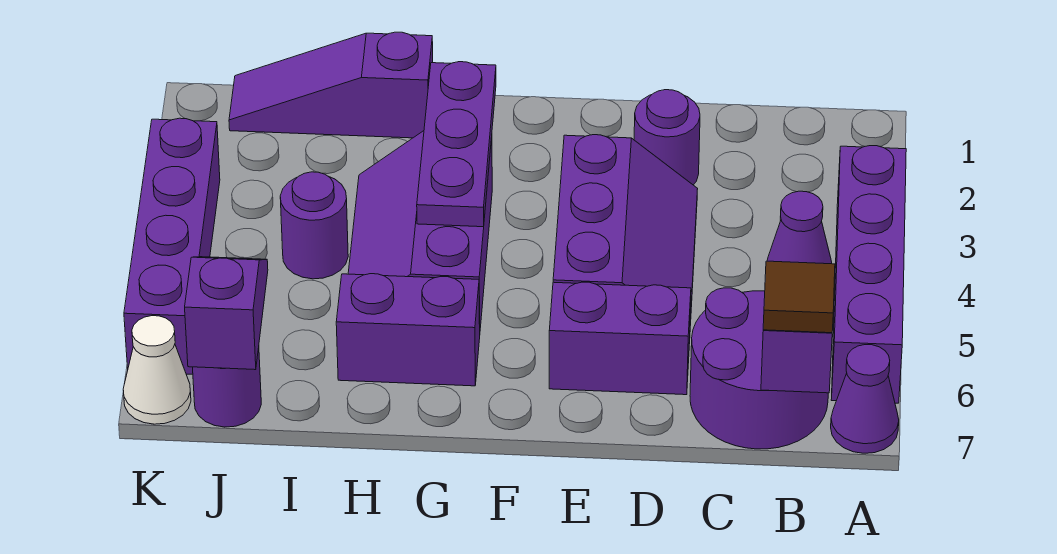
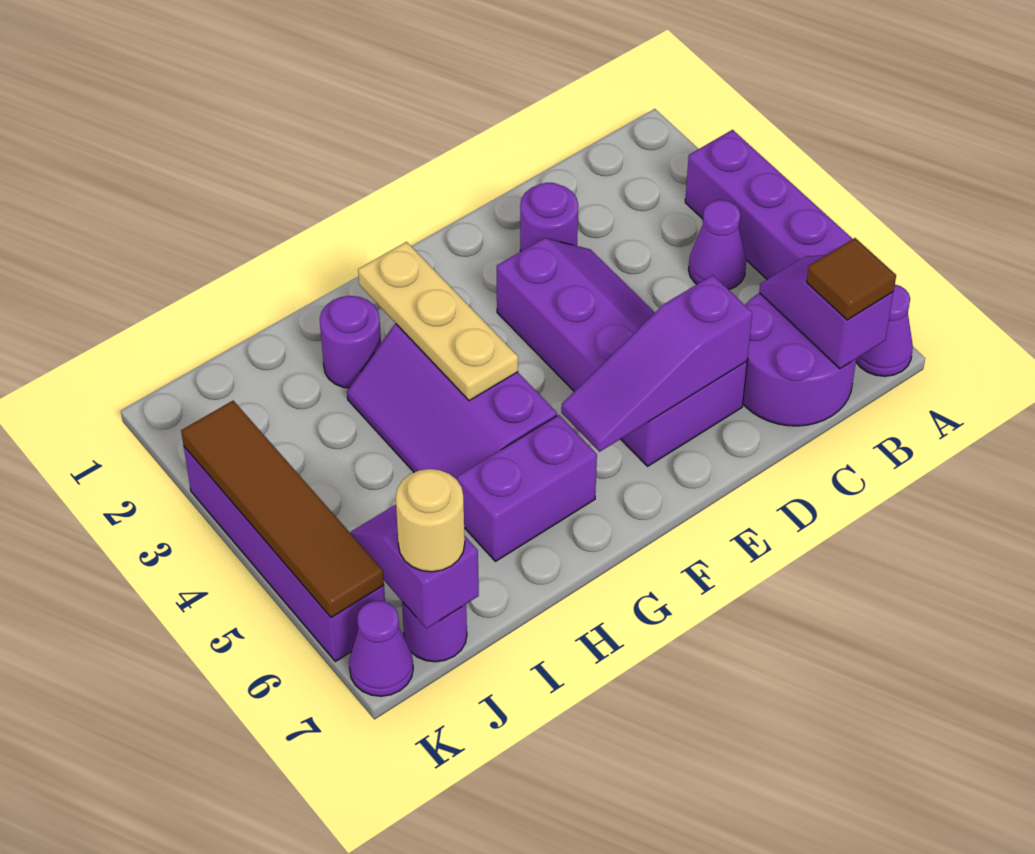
purple plate G2:G4 level 2 -> tan plate G2:G4 level 2
purple slope H1:J1 level 1 top H -> purple slope D6:F6 level 2 top D
purple round brick I4 level 1 -> purple round brick H2 level 1
none -> tan round brick J7 level 3
none -> brown tile K3:K6 level 2
white cone K7 level 1 -> purple cone K7 level 1

